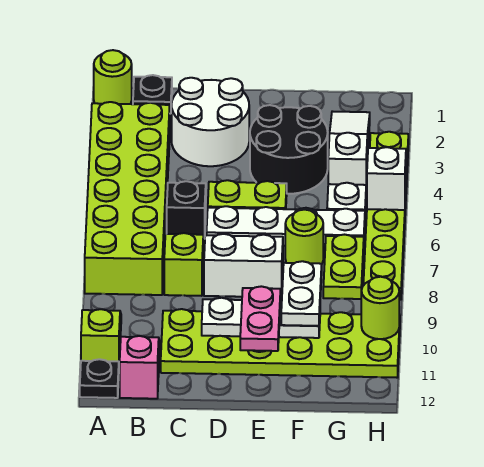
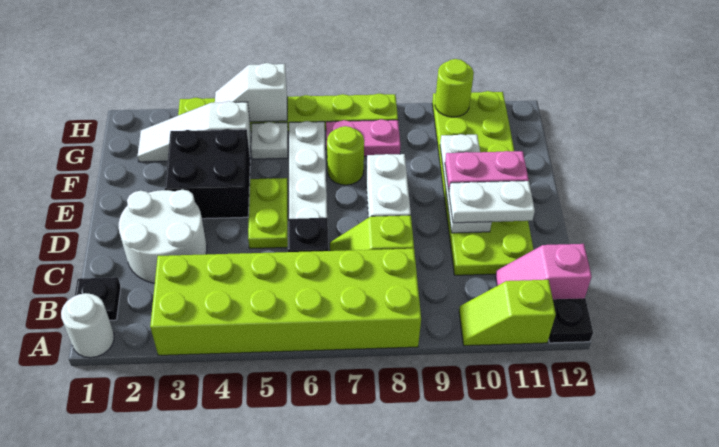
lime round brick A1 level 1 -> white round brick A1 level 1
black round brick E3:F4 level 1 -> black brick E3:F4 level 1
white plate F9:F10 level 3 -> white plate D10:D11 level 3
lime plate G7:G8 level 1 -> pink plate G7:G8 level 1

